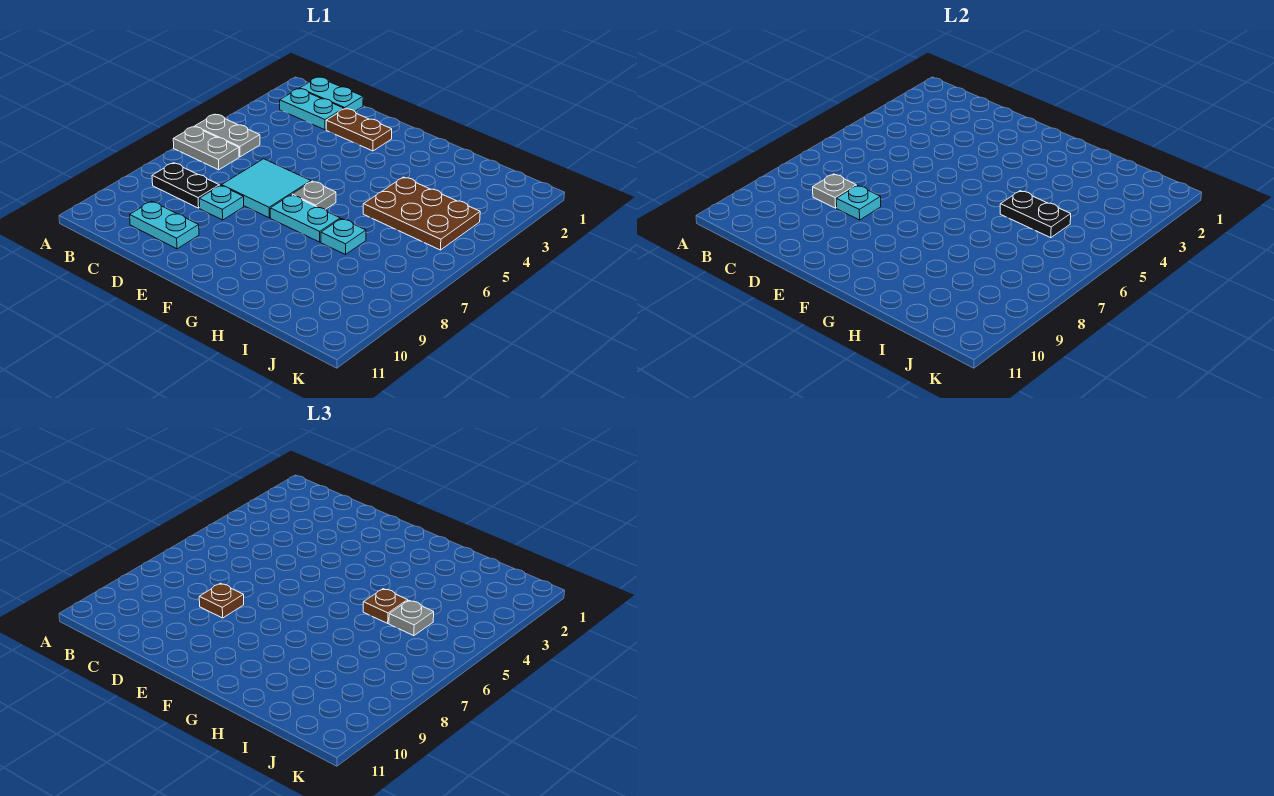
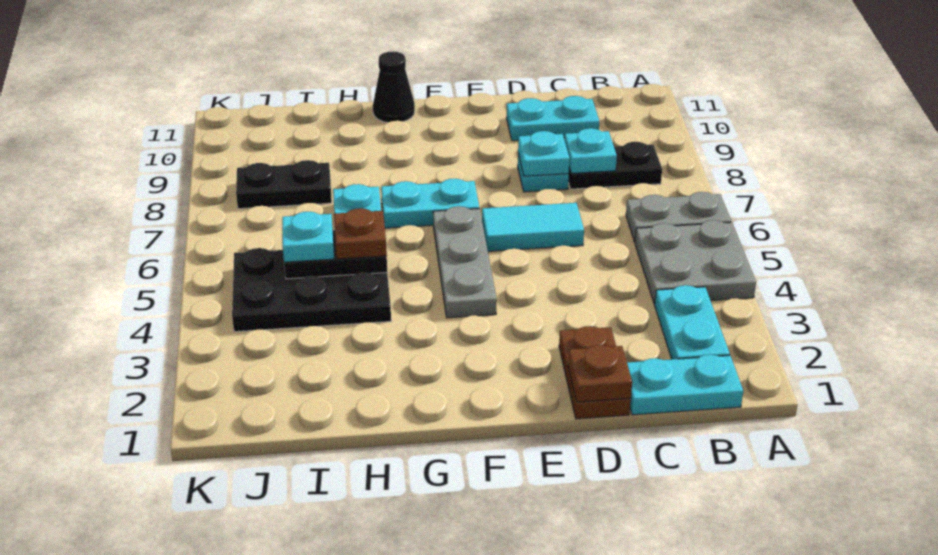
grey plate A5:B5 level 1 -> grey plate A4:B5 level 1
cyan plate B2:C2 level 1 -> cyan plate B2:B3 level 1
grey plate C8 level 2 -> cyan plate C8 level 2
brown plate D2:E2 level 1 -> brown plate D1:D2 level 1
cyan tile D6:E7 level 1 -> cyan tile D6:E6 level 1
brown plate D8 level 3 -> brown plate D1 level 2
grey plate F6 level 1 -> grey plate F4:F6 level 1
none -> black cone G11 level 1
brown plate H4:J5 level 1 -> black plate H4:J5 level 1
grey plate I5 level 3 -> cyan plate I5 level 3
none -> black plate I8:J8 level 1

